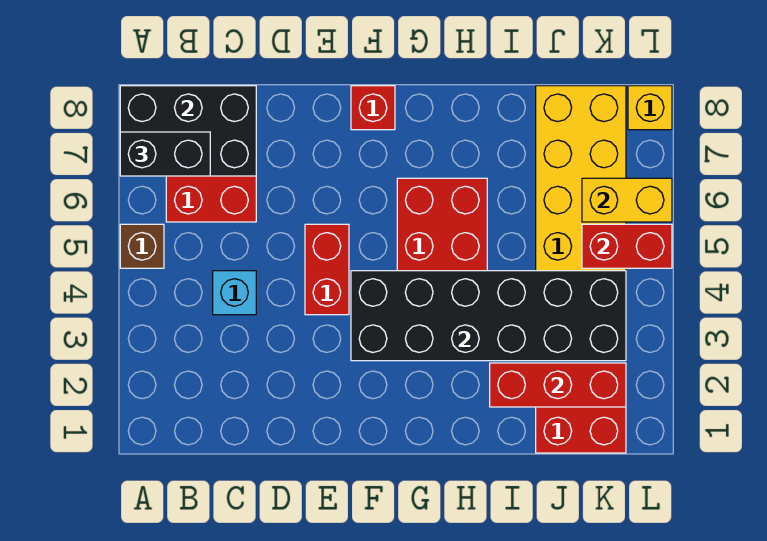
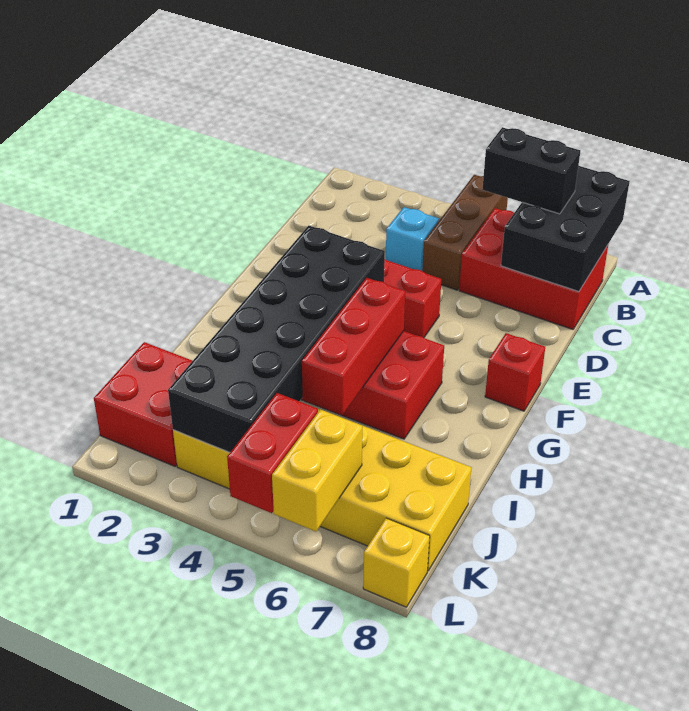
brown brick A5 level 1 -> brown brick A5:C5 level 1
black brick A7:B7 level 3 -> black brick B6:B7 level 3
red brick I2:K2 level 2 -> red brick G5:I5 level 2

